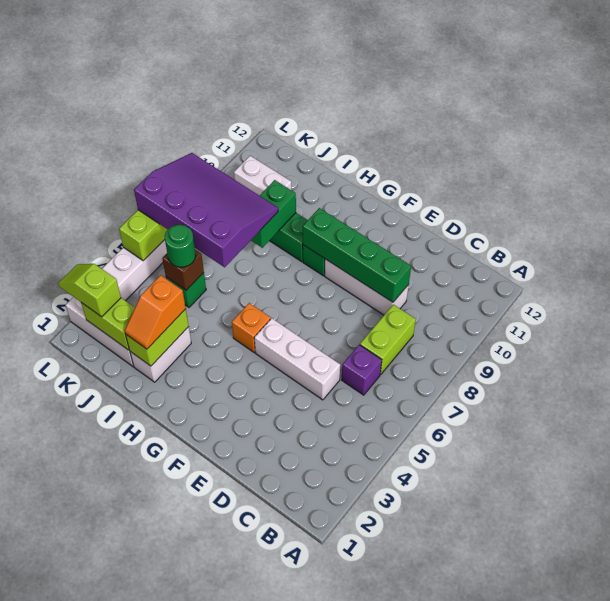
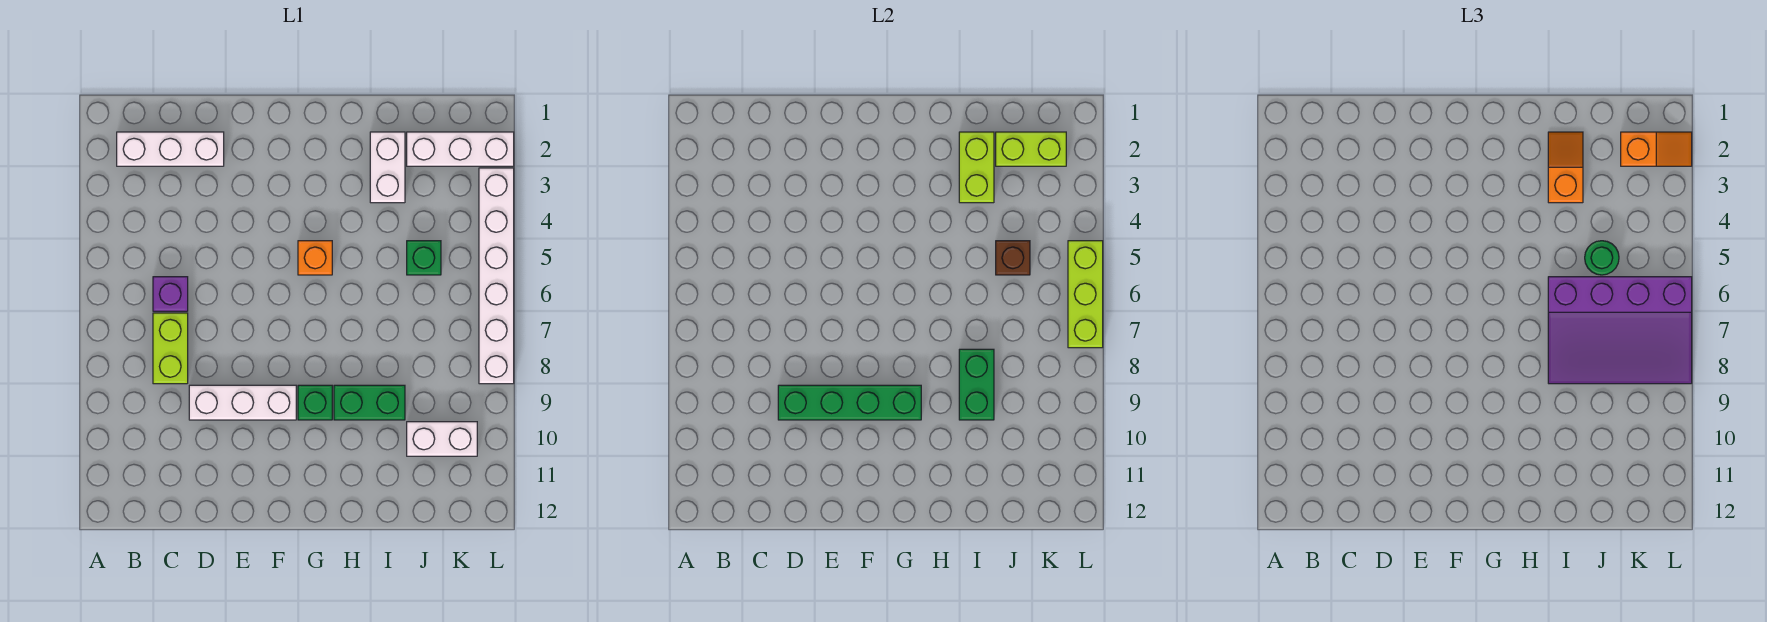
white brick D5:F5 level 1 -> white brick B2:D2 level 1
lime slope K2:L2 level 3 top K -> orange slope K2:L2 level 3 top K

